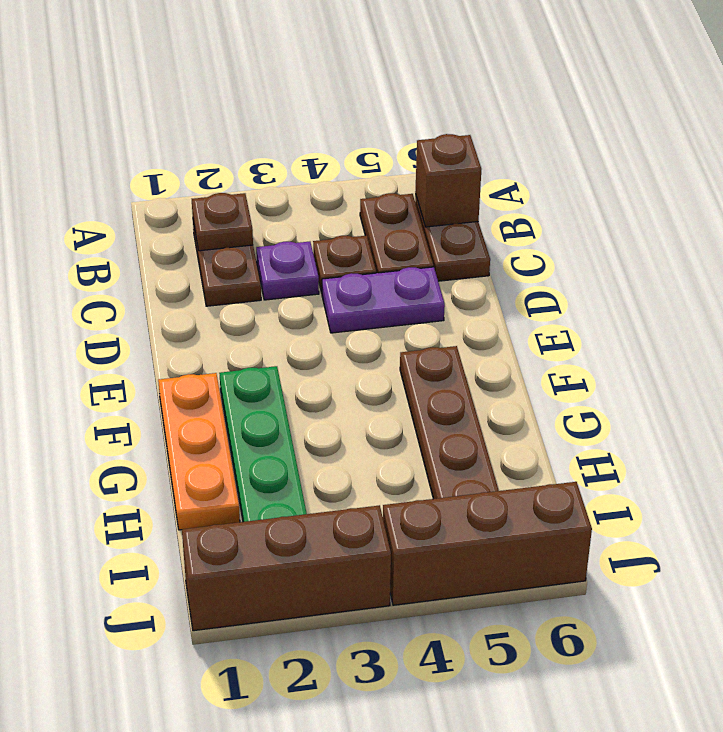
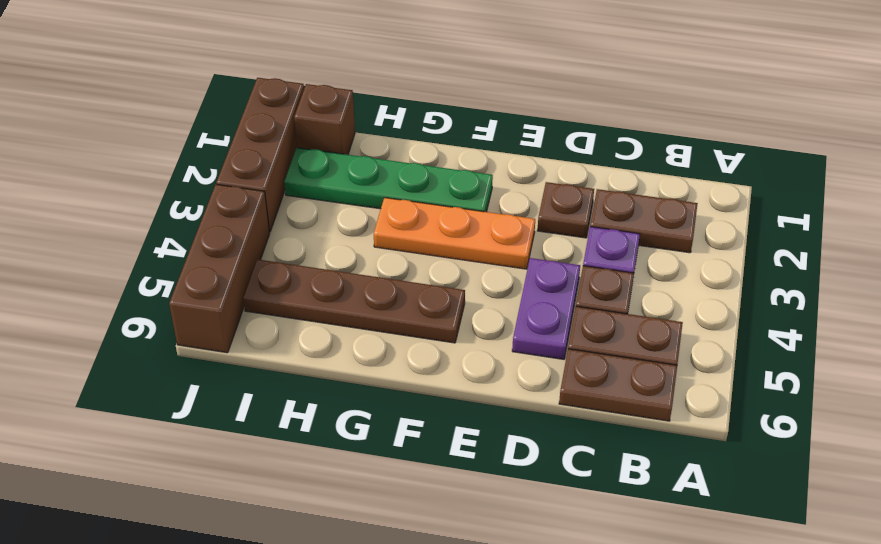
brown plate B2 level 2 -> brown plate D2 level 1
brown brick B6 level 2 -> brown brick I1 level 1
orange plate F1:H1 level 1 -> orange plate E3:G3 level 1

